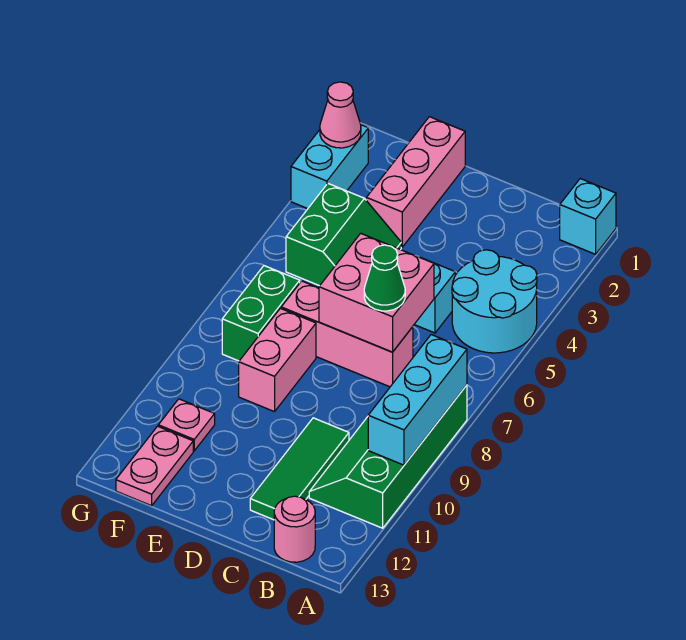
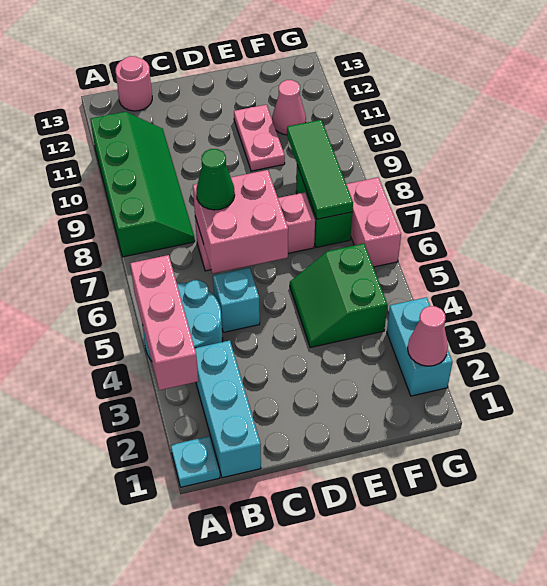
cyan brick A1 level 1 -> cyan plate A1 level 1
cyan brick A8:A10 level 2 -> cyan brick B1:B3 level 1
green tile C10:C12 level 1 -> green tile F7:F9 level 2
pink brick E1:E3 level 1 -> pink brick A3:A5 level 2
pink brick E8:E9 level 1 -> pink brick G6:G7 level 1
pink plate F11 level 1 -> pink cone F11 level 1
pink plate F12:F13 level 1 -> pink plate E10:E11 level 1

